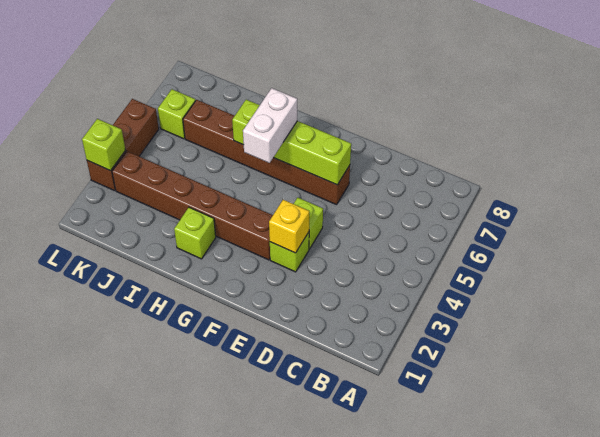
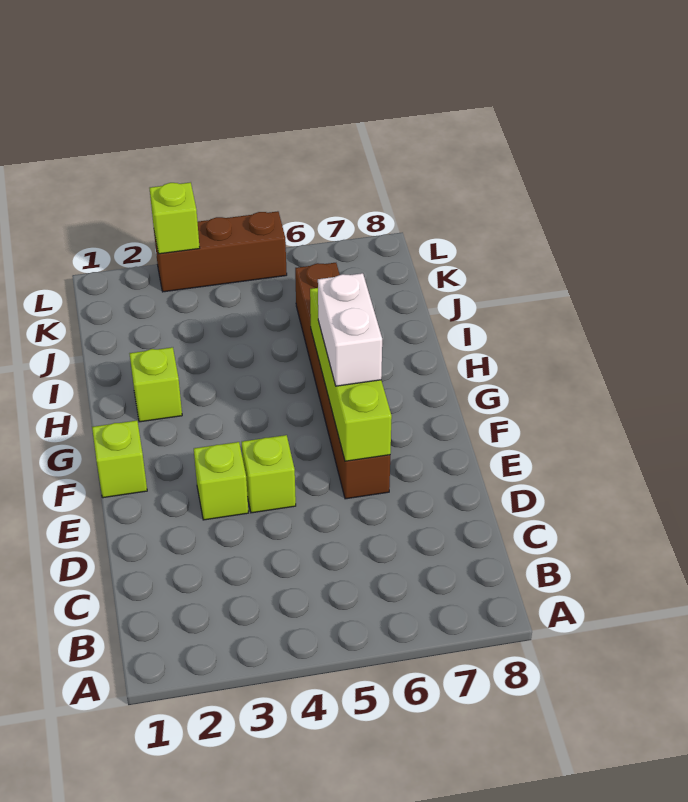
yellow brick E3 level 2 -> none
brown brick F3:K3 level 1 -> none
white brick G5:G6 level 3 -> white brick F6:G6 level 3
lime brick K6 level 1 -> lime brick F1 level 1

